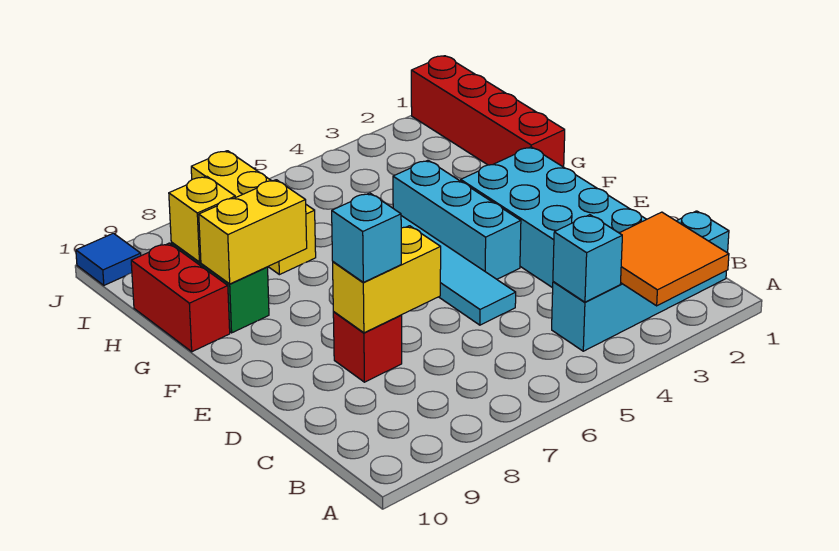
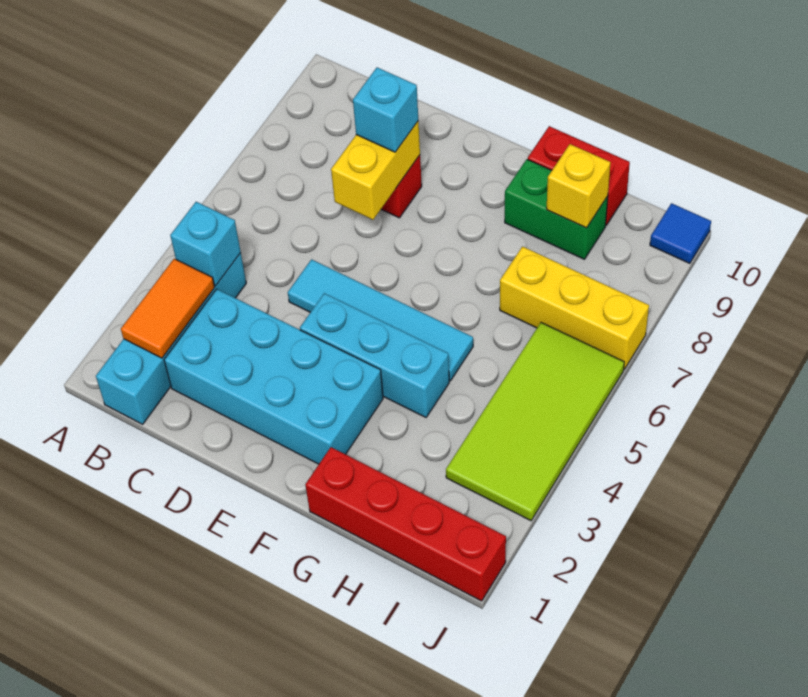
orange tile A2:B3 level 2 -> orange tile B2:B3 level 2
yellow brick G8:G9 level 2 -> none
none -> lime tile I3:J6 level 1

